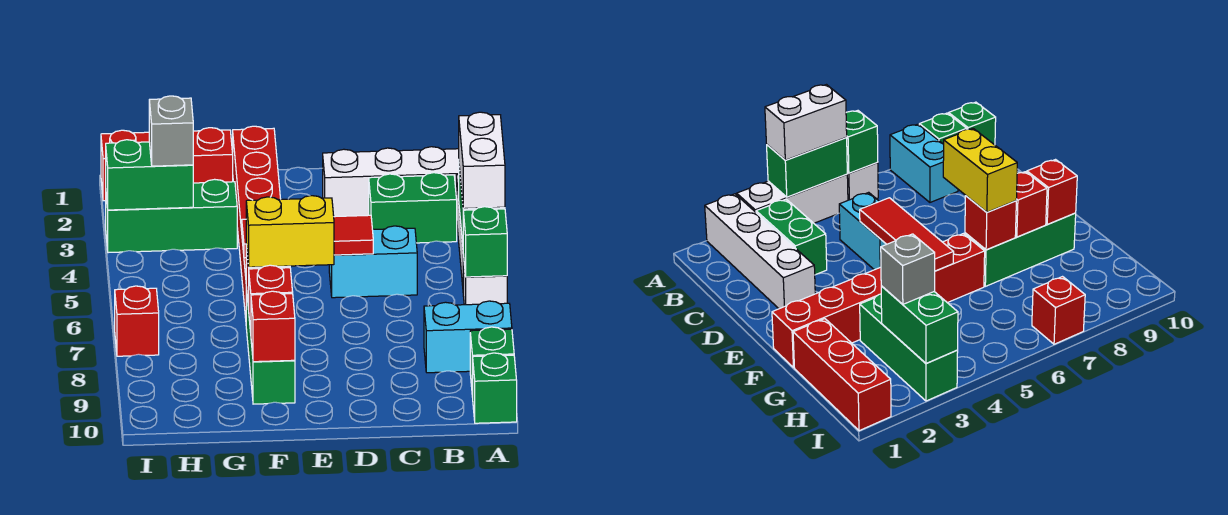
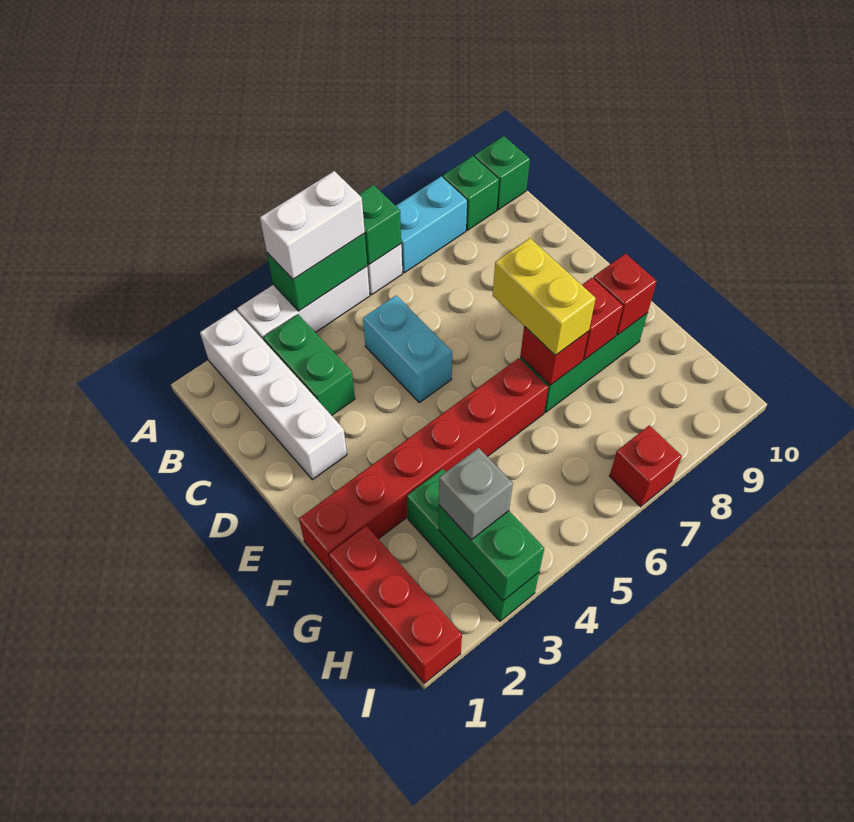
cyan brick A8:B8 level 1 -> cyan brick A7:A8 level 1
red tile D5:F5 level 2 -> none

